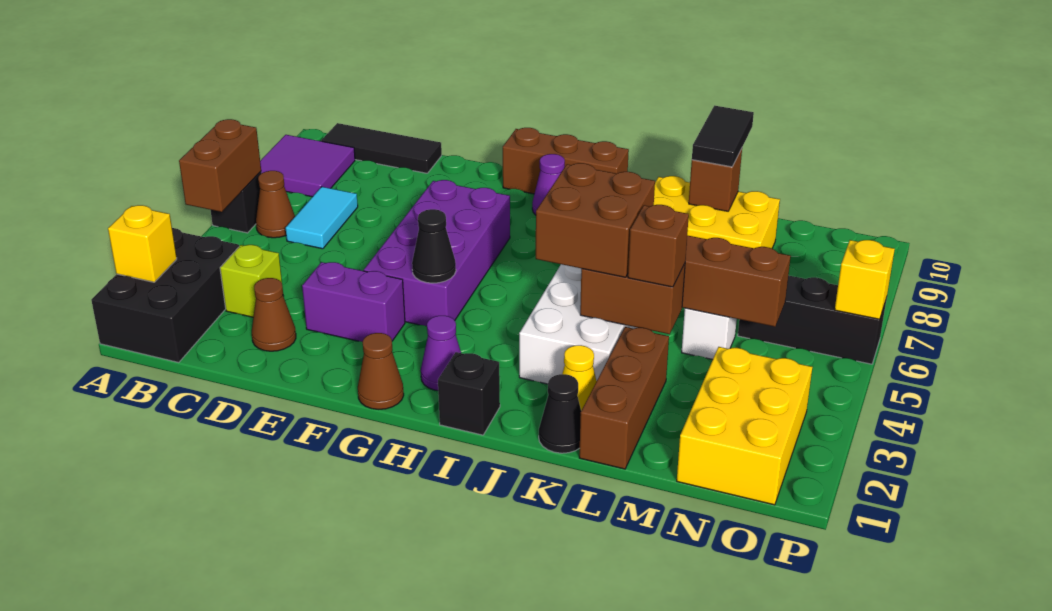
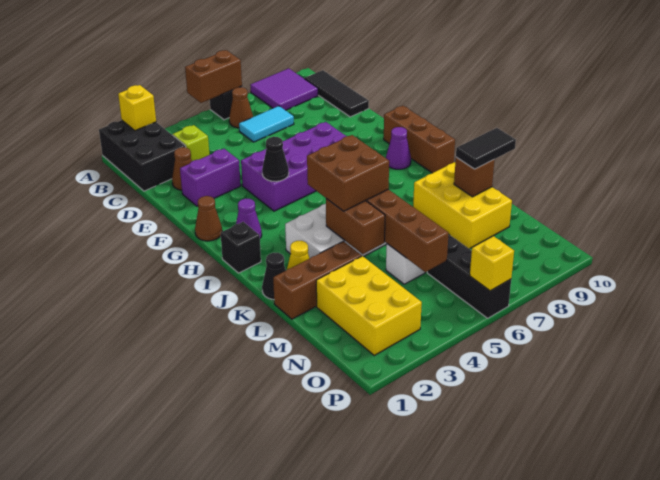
black brick A1:B3 level 1 -> black brick A1:C2 level 1
purple brick E3:F3 level 1 -> purple brick E2:E3 level 1
brown brick L4 level 3 -> none
yellow brick N1:O3 level 1 -> yellow brick M2:O3 level 1

